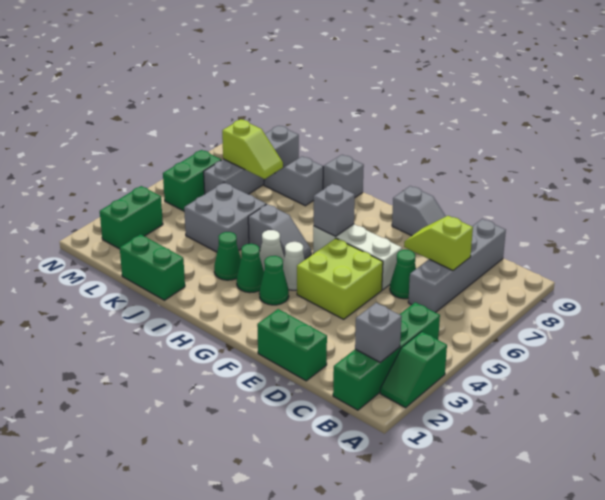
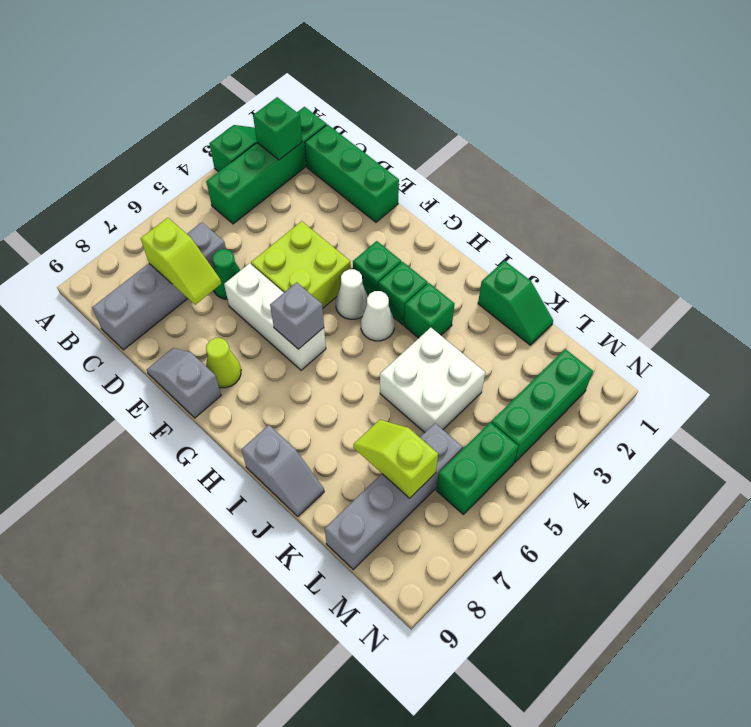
grey brick B2 level 2 -> green brick B2 level 2
green brick D1:E1 level 1 -> green brick C1:E1 level 1
none -> lime cone F8 level 1
green cone G3 level 1 -> green brick G3 level 1
green cone H3 level 1 -> green brick H3 level 1
grey slope H5:I5 level 1 top I -> none
green cone I3 level 1 -> green brick I3 level 1
green brick J1:K1 level 1 -> green slope J1:K1 level 1 top J
grey brick J4:K5 level 1 -> white brick J4:K5 level 1
grey slope J8:K8 level 1 top J -> none
green brick M2:M3 level 1 -> green brick M2:M4 level 1

